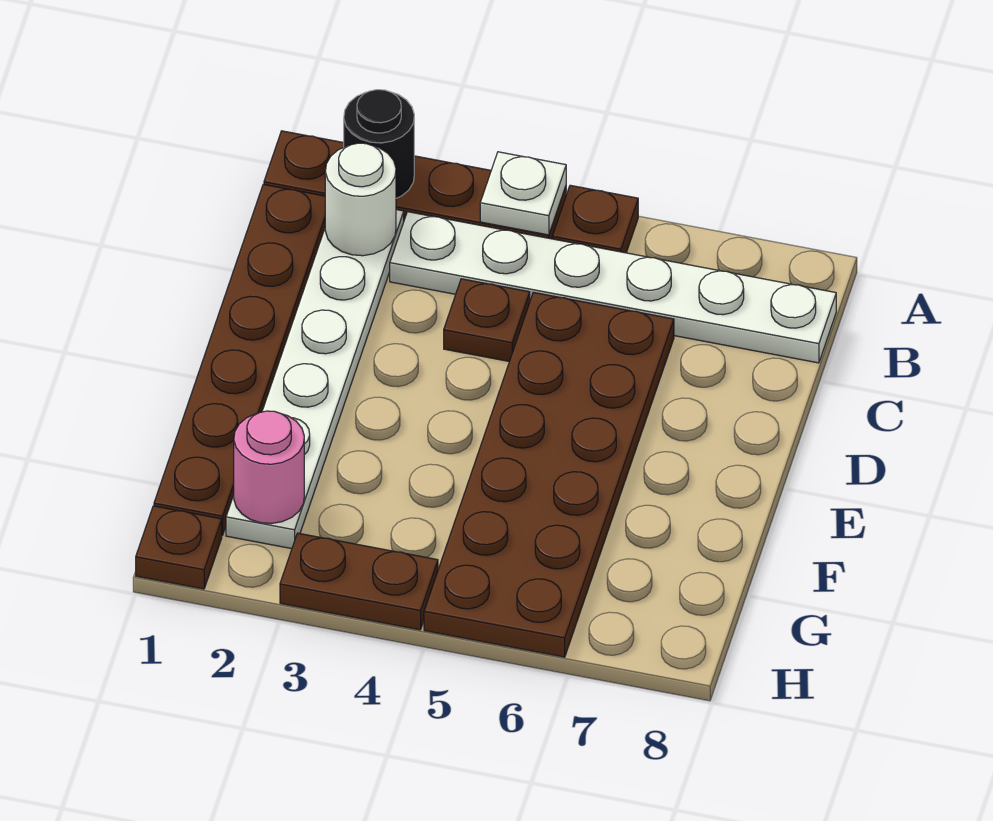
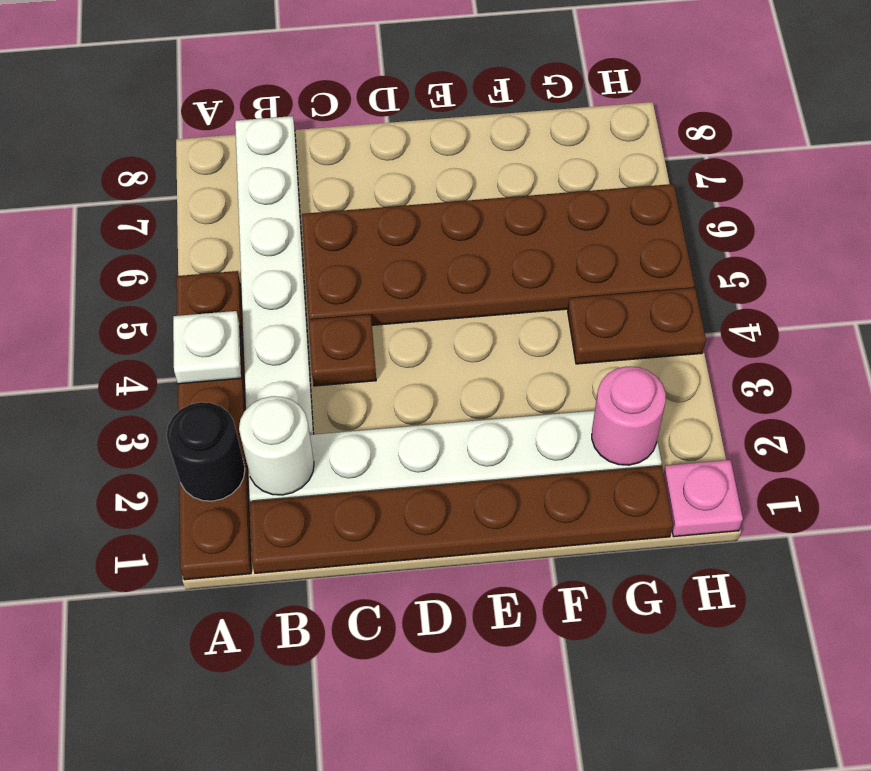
brown plate H1 level 1 -> pink plate H1 level 1
brown plate H3:H4 level 1 -> brown plate G4:H4 level 1

